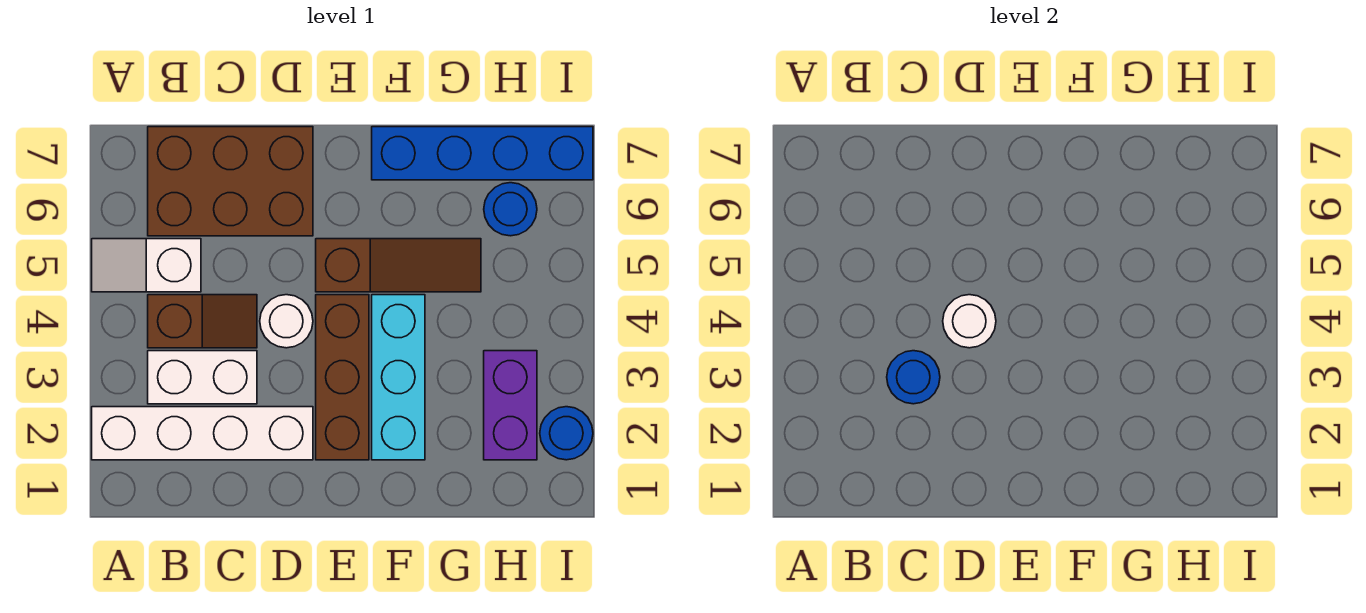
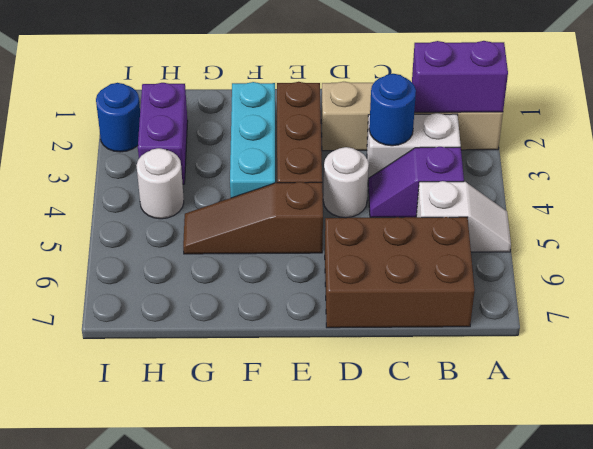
white brick A2:D2 level 1 -> tan brick A2:D2 level 1
none -> purple brick A2:B2 level 2
brown slope B4:C4 level 1 top B -> purple slope B4:C4 level 1 top B
white round brick D4 level 2 -> white round brick H4 level 1
blue brick F7:I7 level 1 -> none
blue round brick H6 level 1 -> none

